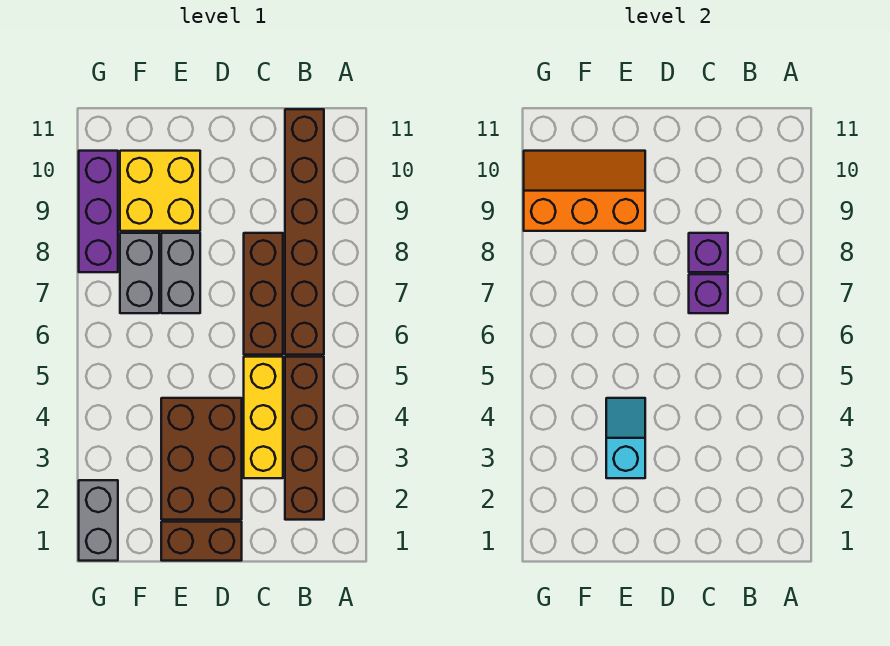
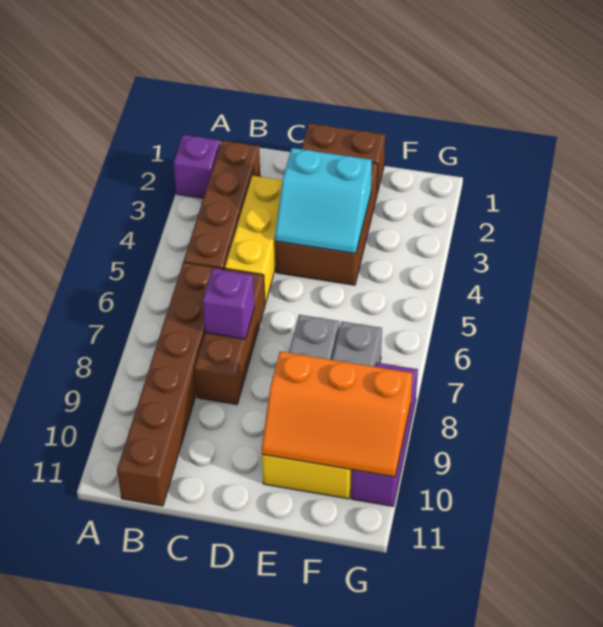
purple brick C8 level 2 -> purple brick A2 level 1
cyan slope E3:E4 level 2 top 3 -> cyan slope D3:E4 level 2 top 3
grey brick G1:G2 level 1 -> none

